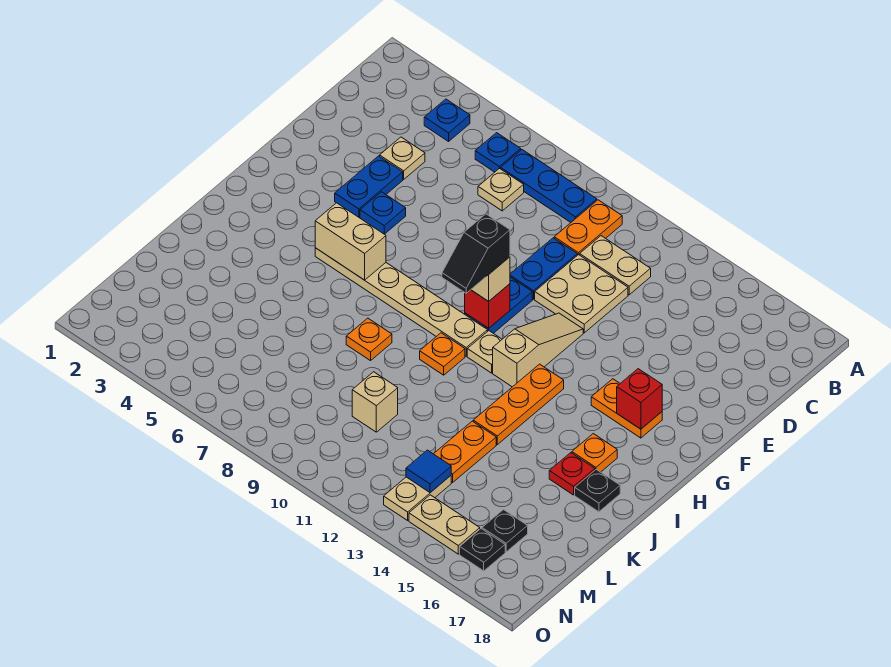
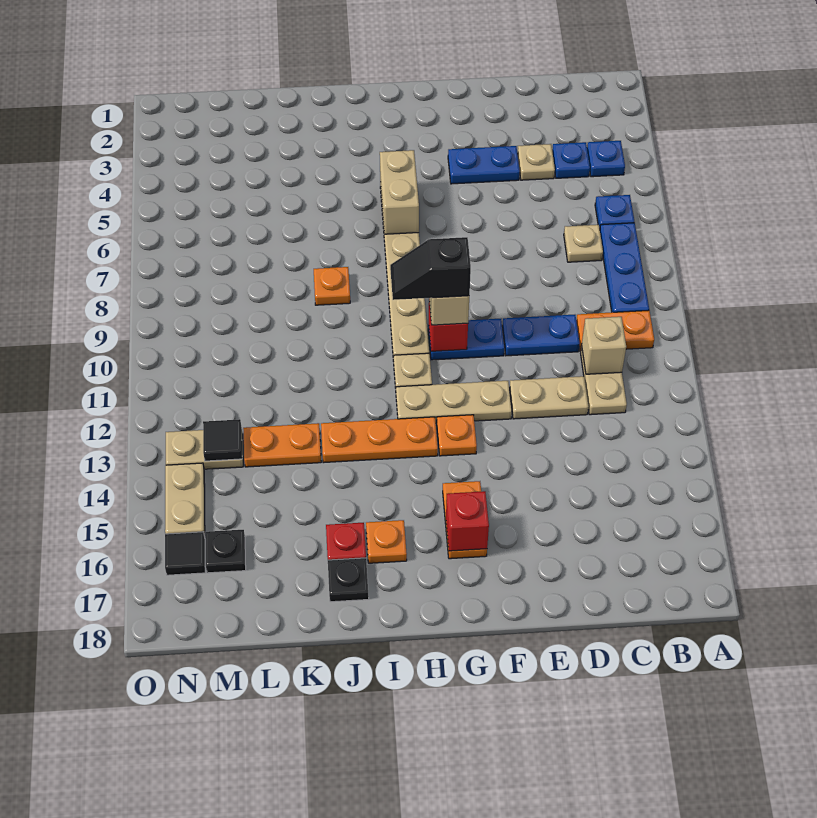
tan plate D11:E12 level 1 -> tan plate D12:E12 level 1
blue plate F5 level 1 -> blue plate C4 level 1
tan slope F12:H12 level 1 top H -> tan plate F12:H12 level 1
orange plate I10 level 1 -> orange plate G13 level 1
tan brick L10 level 1 -> tan brick C11 level 2
blue tile M13 level 2 -> black tile M13 level 2
black plate N16 level 1 -> black tile N16 level 1

